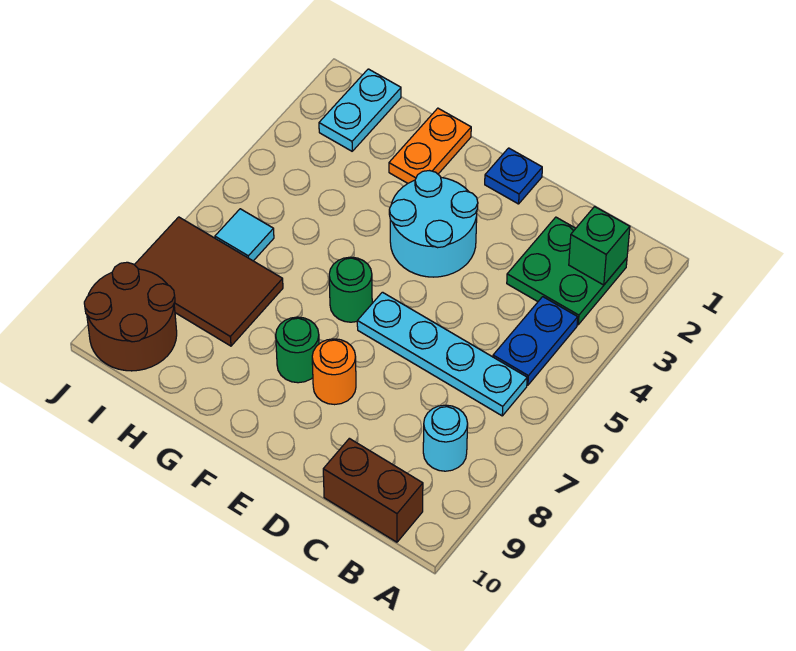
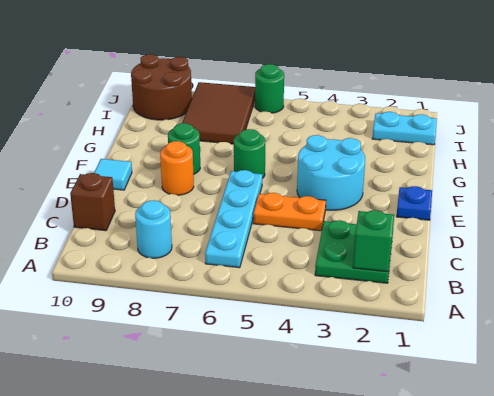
blue plate B4:B5 level 1 -> none
brown brick B10:C10 level 1 -> brown brick C10 level 1
orange plate G1:G2 level 1 -> orange plate D4:D5 level 1
cyan tile I6 level 1 -> cyan tile E10 level 1
none -> green round brick J6 level 1

